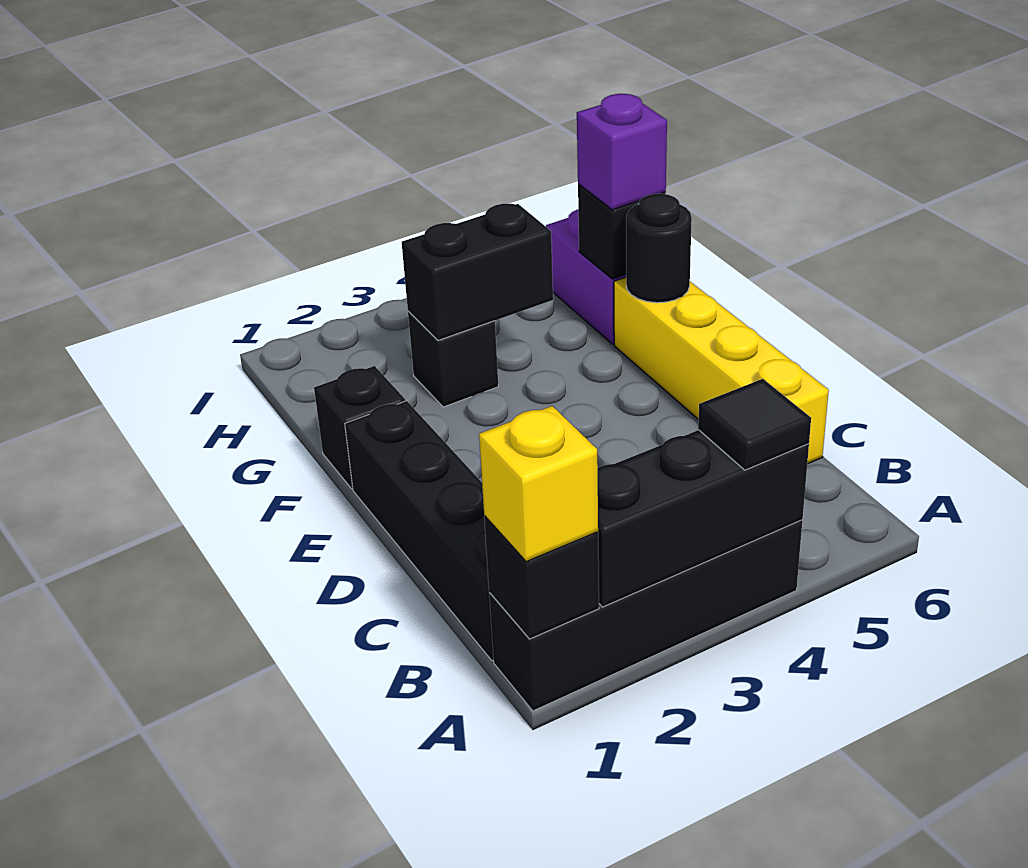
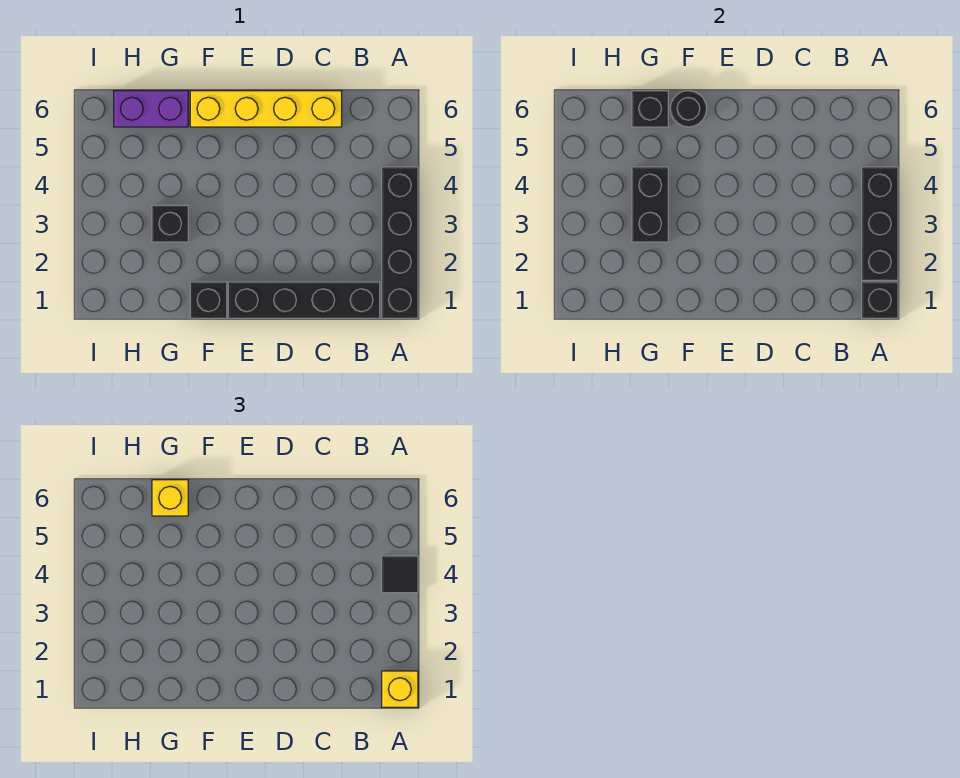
purple brick G6 level 3 -> yellow brick G6 level 3

